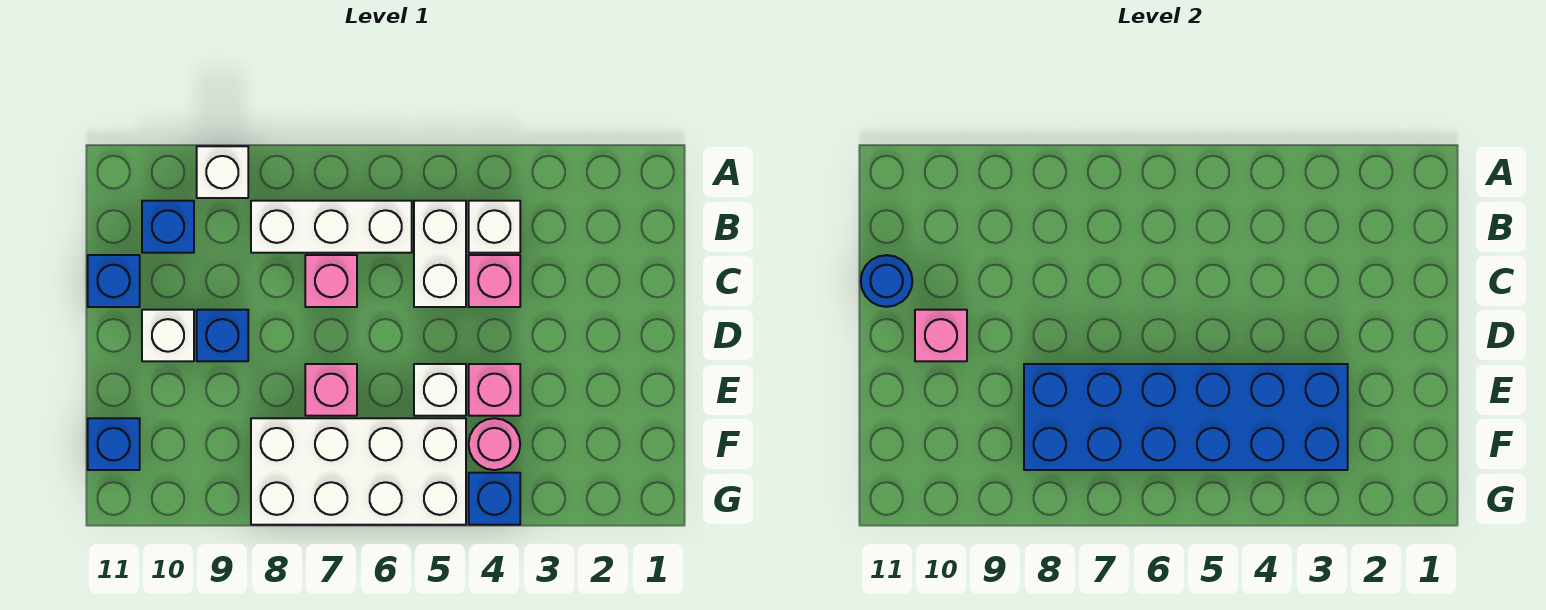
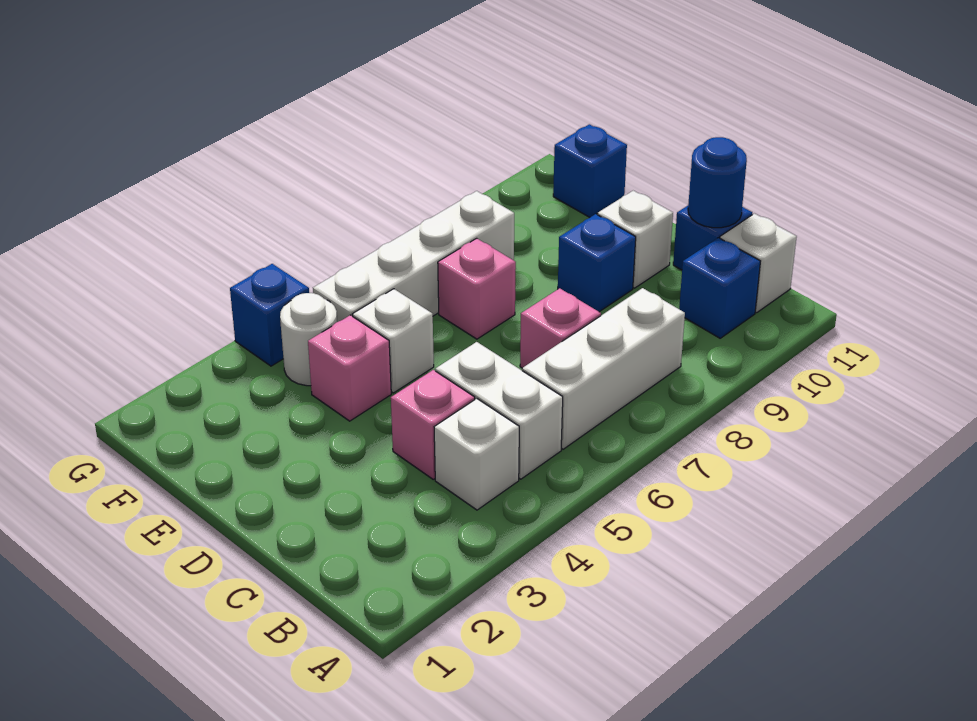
white brick A9 level 1 -> white brick B11 level 1
pink brick D10 level 2 -> none
blue brick E3:F8 level 2 -> none
pink round brick F4 level 1 -> white round brick F4 level 1
white brick F5:G8 level 1 -> white brick F5:F8 level 1

